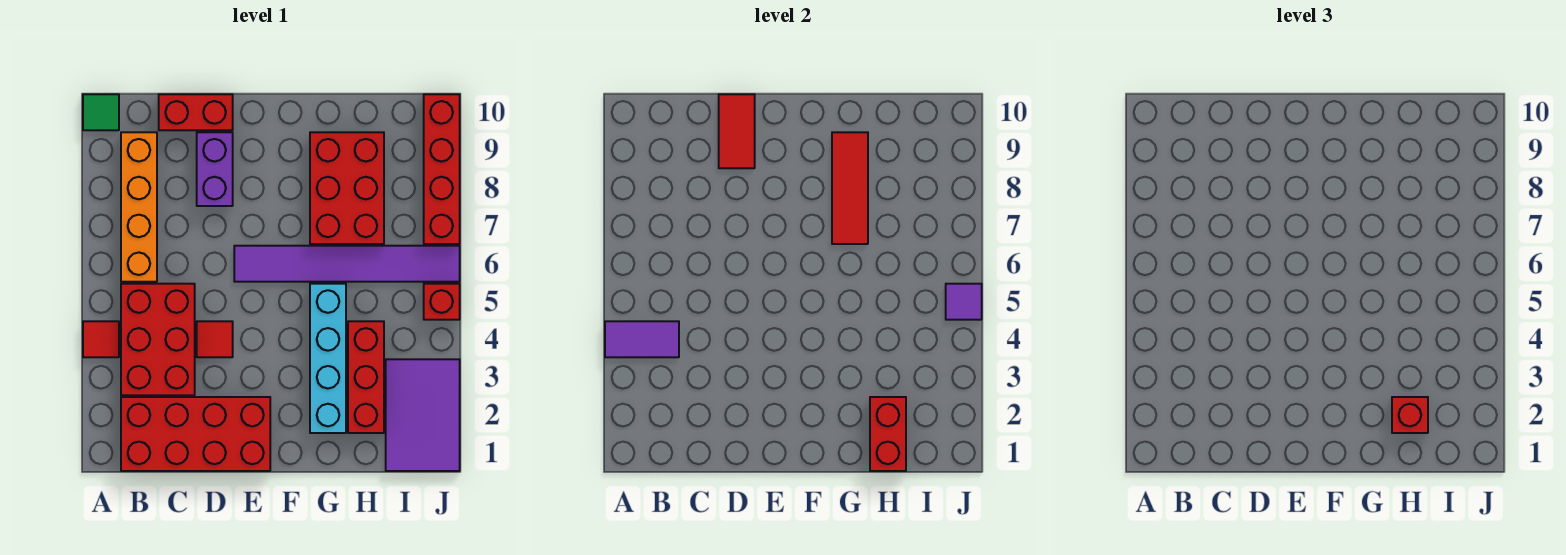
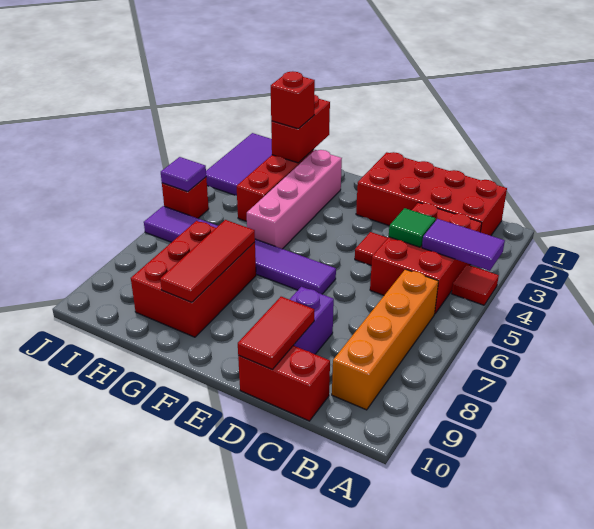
green tile A10 level 1 -> green tile C4 level 2
cyan brick G2:G5 level 1 -> pink brick G2:G5 level 1
red brick J7:J10 level 1 -> none

